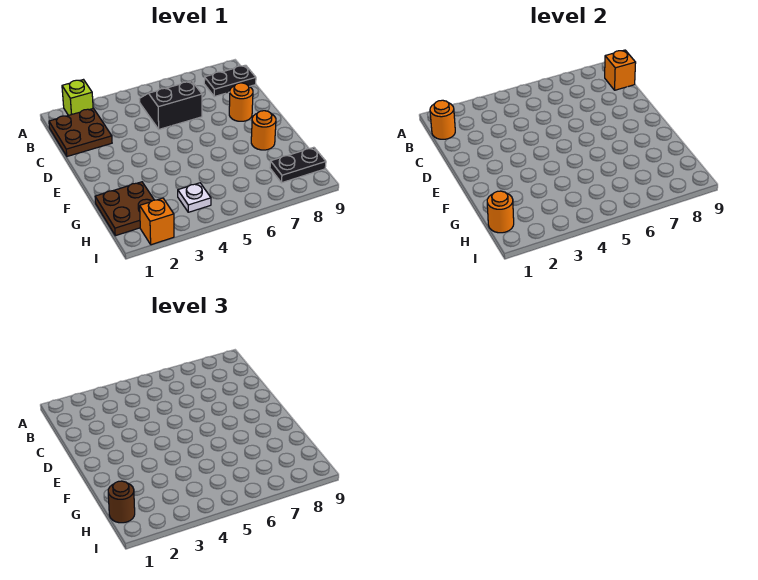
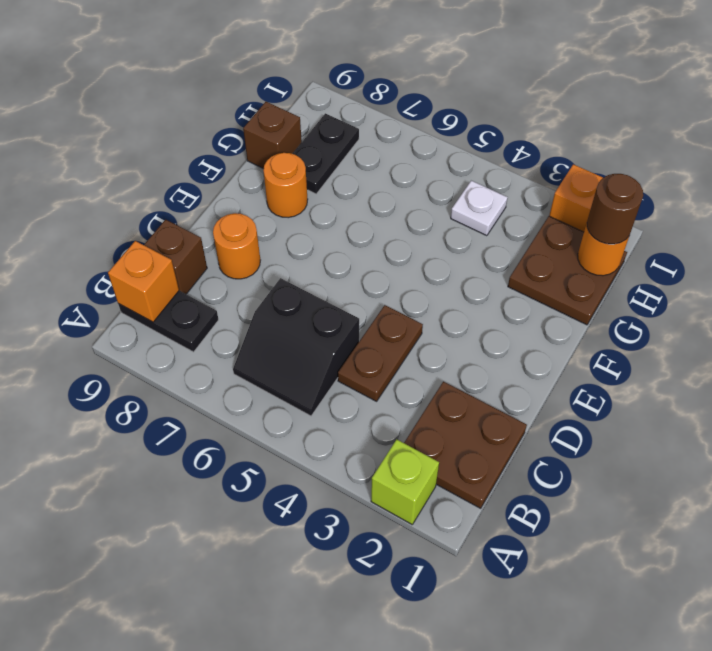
orange round brick B1 level 2 -> none
none -> brown plate C4:D4 level 1
none -> brown brick C9 level 1
none -> brown brick G9 level 1
black plate H8:H9 level 1 -> black plate G8:H8 level 1

